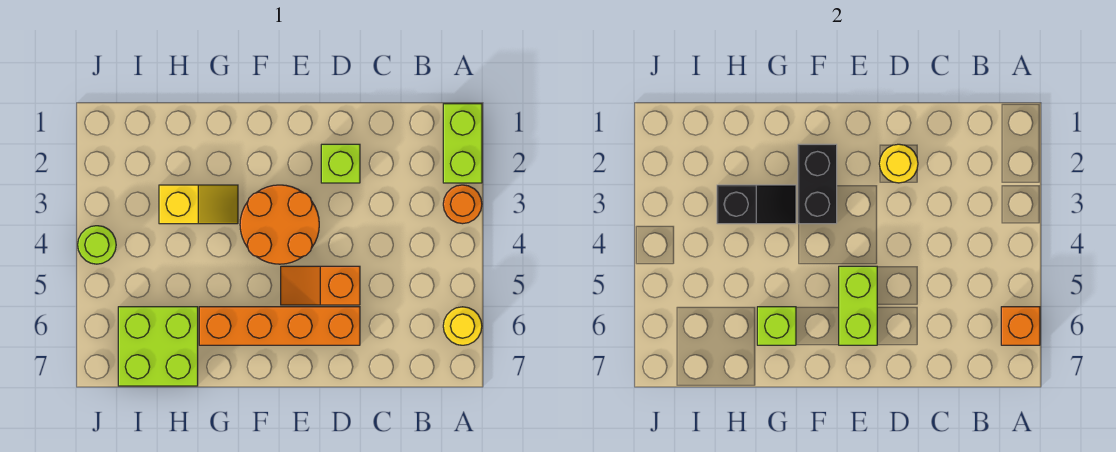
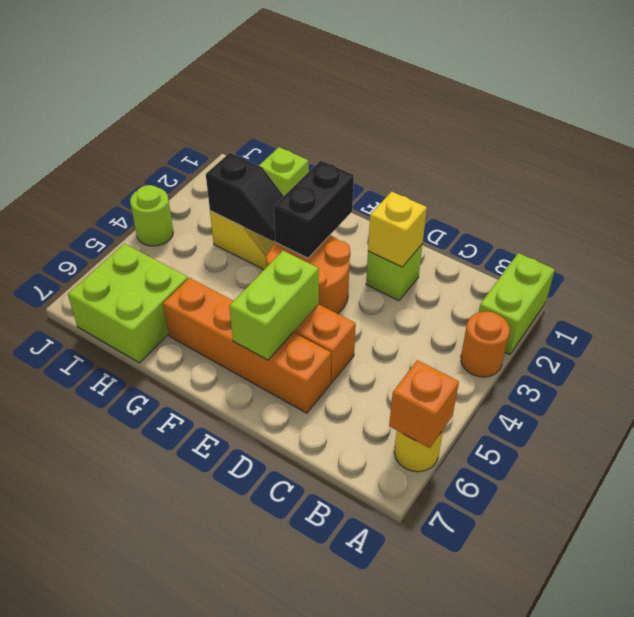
yellow round brick D2 level 2 -> yellow brick D2 level 2
lime brick G6 level 2 -> lime brick H1 level 1

